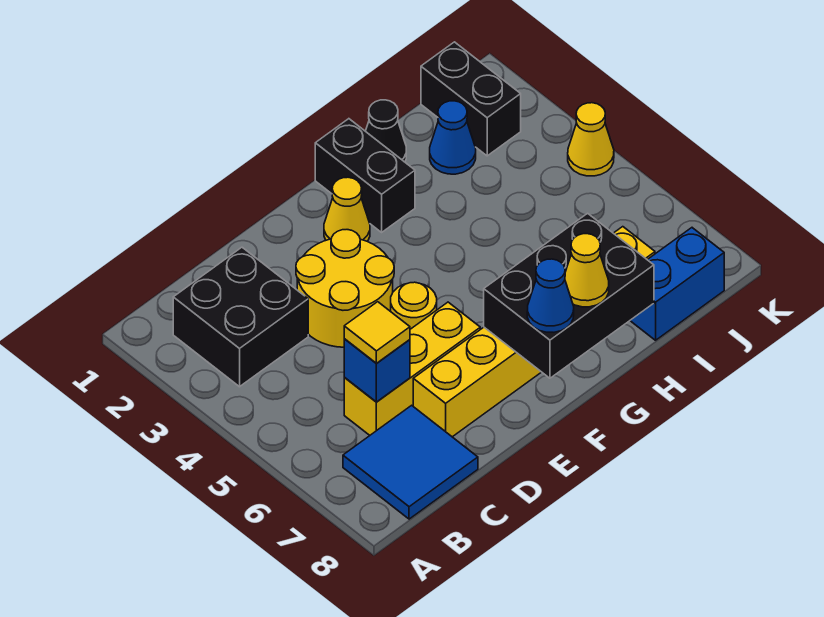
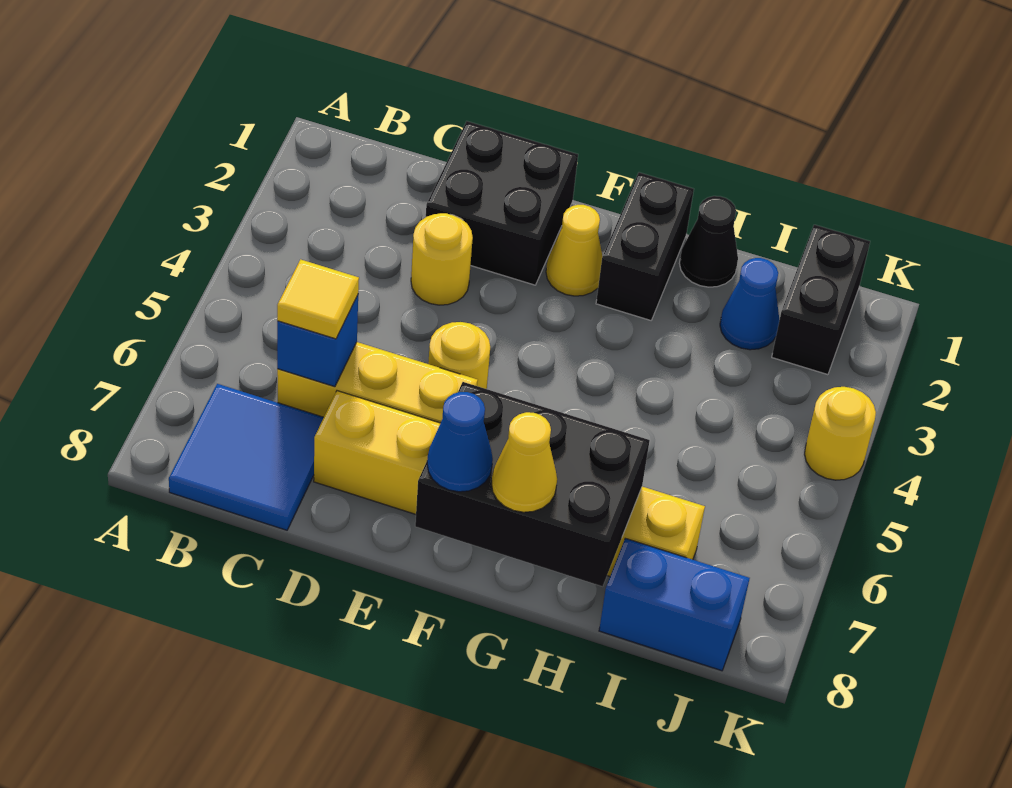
black brick B2:C3 level 1 -> black brick D1:E2 level 1
yellow round brick D3:E4 level 1 -> yellow round brick D3 level 1
yellow cone K4 level 1 -> yellow round brick K4 level 1

